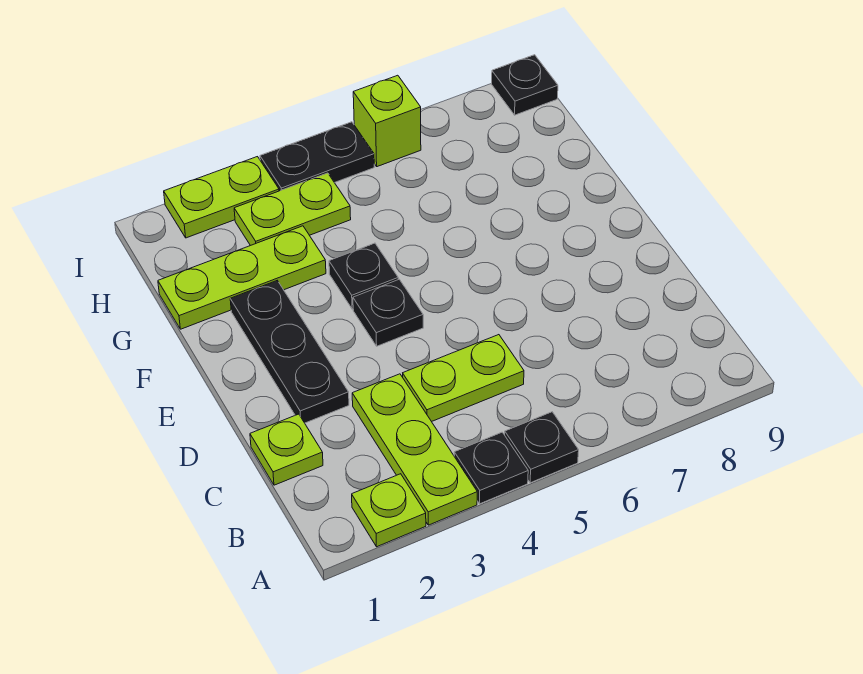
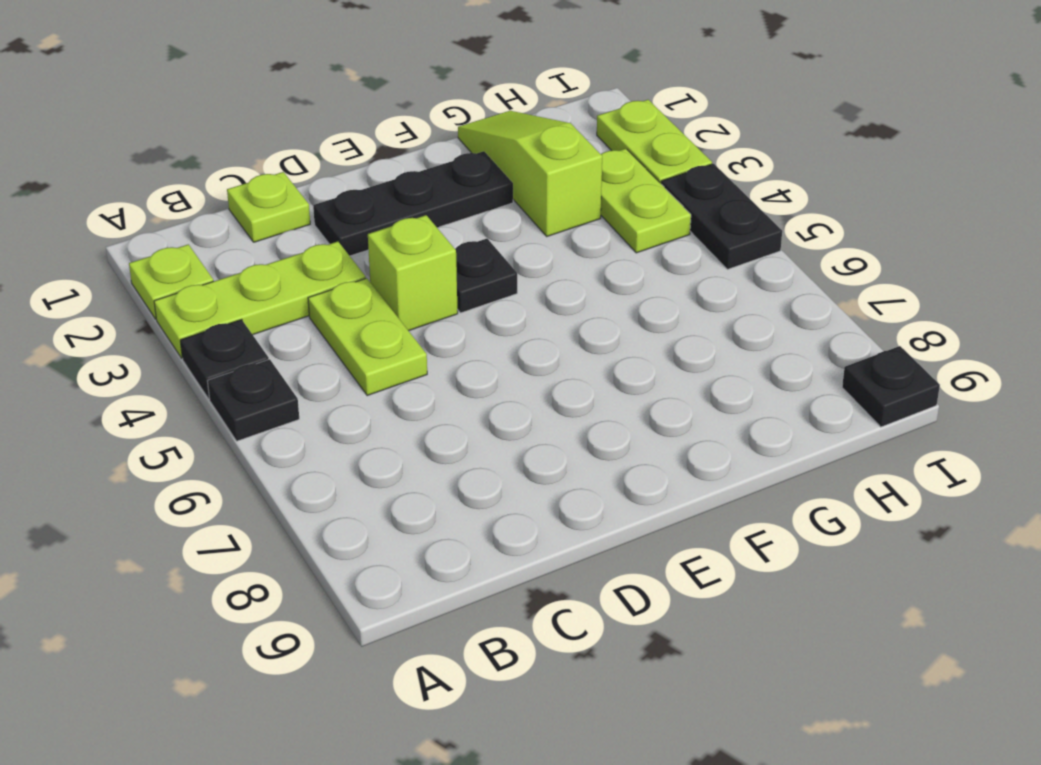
black plate F4 level 1 -> none
lime plate G1:G3 level 1 -> lime slope G1:G3 level 1 top 3
lime brick I6 level 1 -> lime brick D4 level 1

